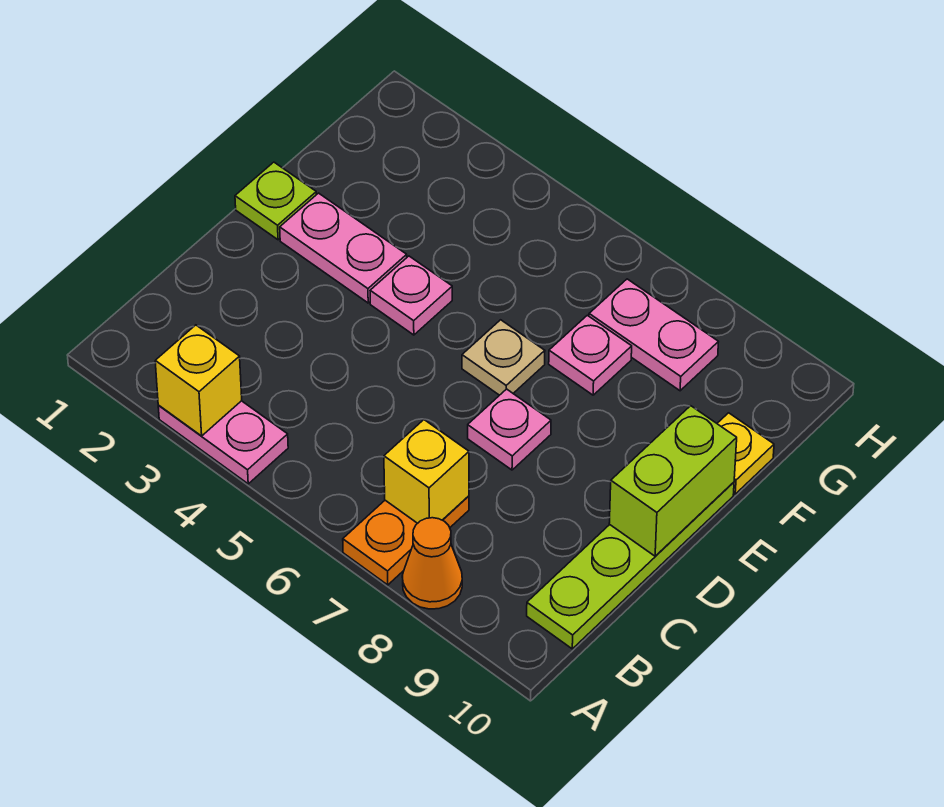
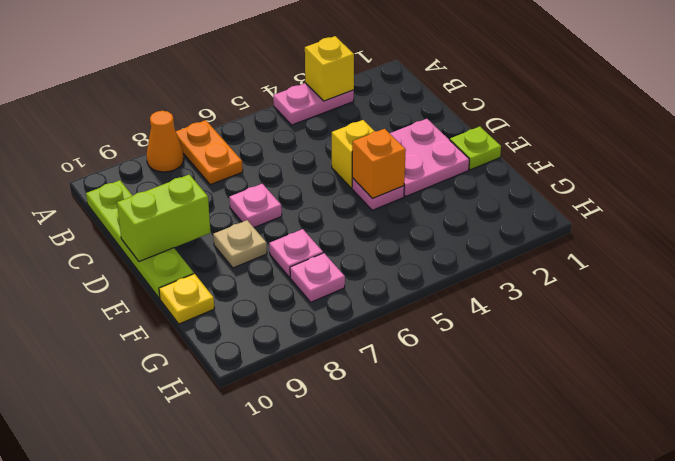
yellow brick B7 level 2 -> yellow brick D4 level 1
lime brick D10:E10 level 2 -> lime brick D9:D10 level 2
pink plate E2:E3 level 1 -> pink plate D2:E3 level 1
none -> orange brick E4 level 2
tan plate E6 level 1 -> tan plate E8 level 1
pink plate G7:G8 level 1 -> pink plate G7 level 1

